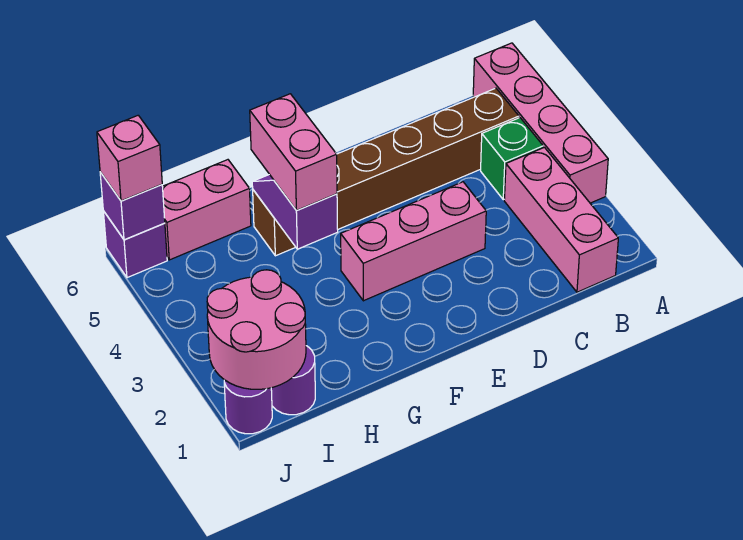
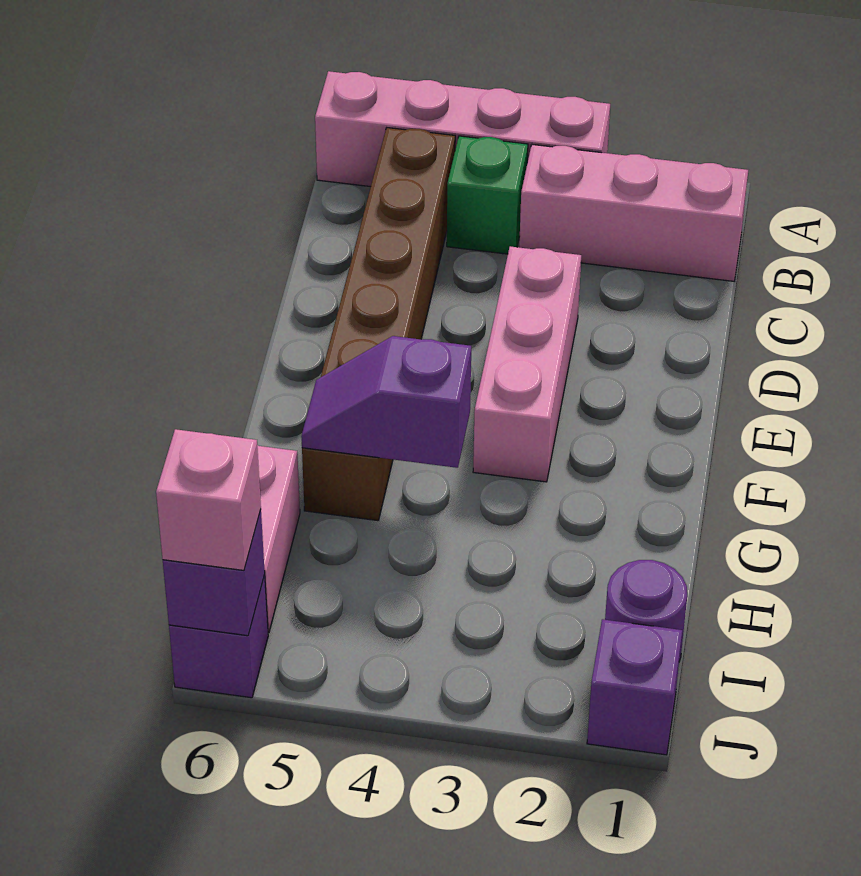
pink brick G4:G5 level 3 -> none
pink round brick I1:J2 level 2 -> none
purple round brick J1 level 1 -> purple brick J1 level 1

